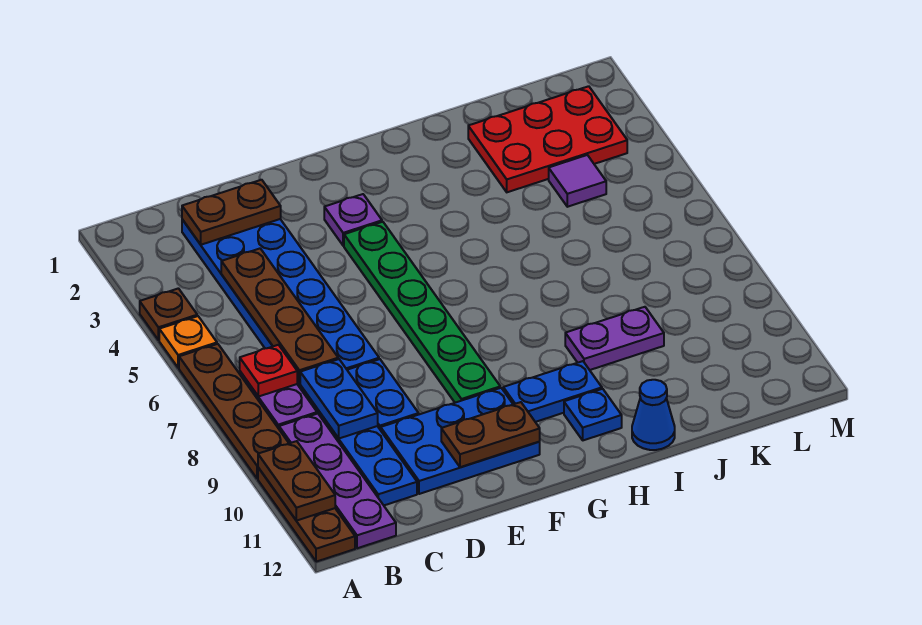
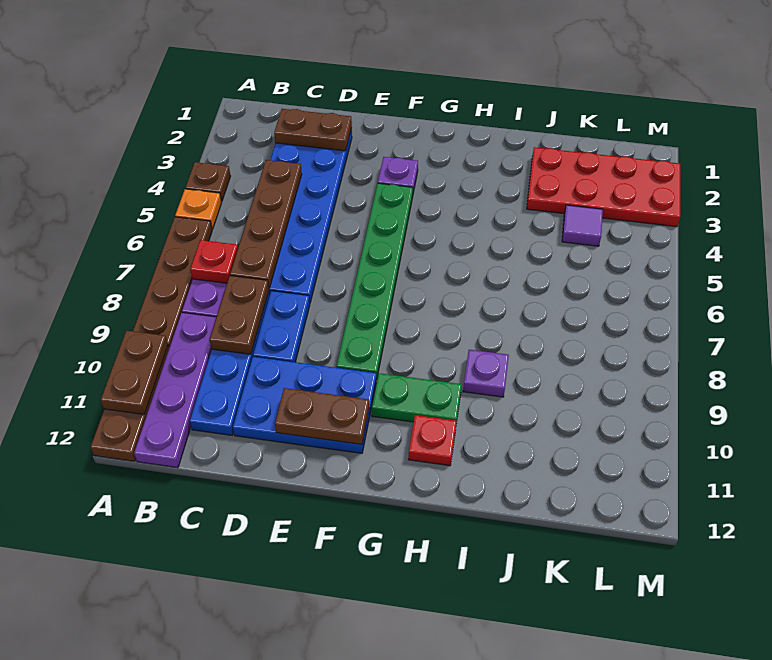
blue plate C8:C9 level 2 -> brown plate C8:C9 level 2
blue plate G10:H10 level 1 -> green plate G10:H10 level 1
blue plate H11 level 1 -> red plate H11 level 1
purple plate I9:J9 level 1 -> purple plate I9 level 1
blue cone I12 level 1 -> none
red plate J2:L3 level 1 -> red plate J2:M3 level 1

